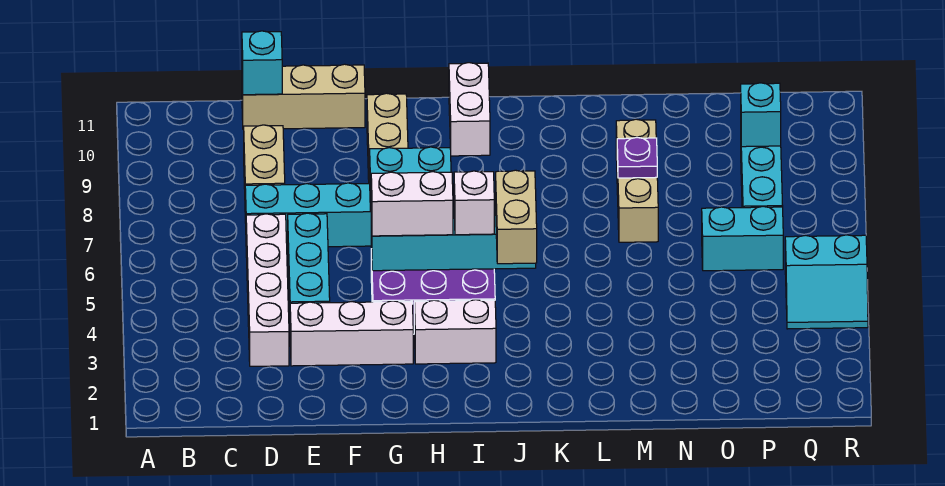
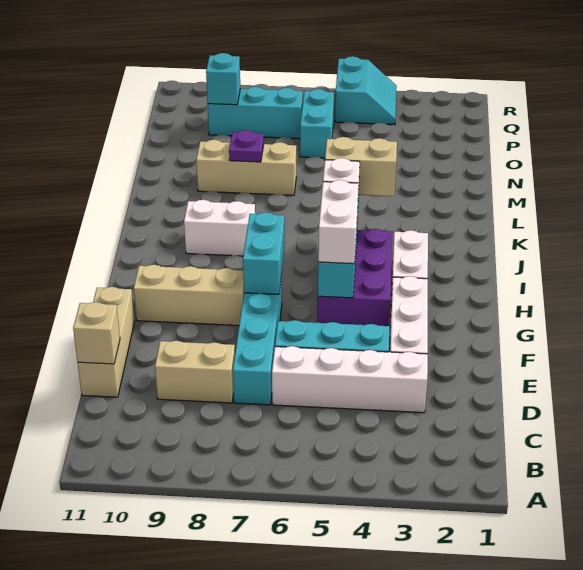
cyan brick D11 level 2 -> tan brick D11 level 2
white brick I10:I11 level 1 -> white brick J8:J9 level 1

